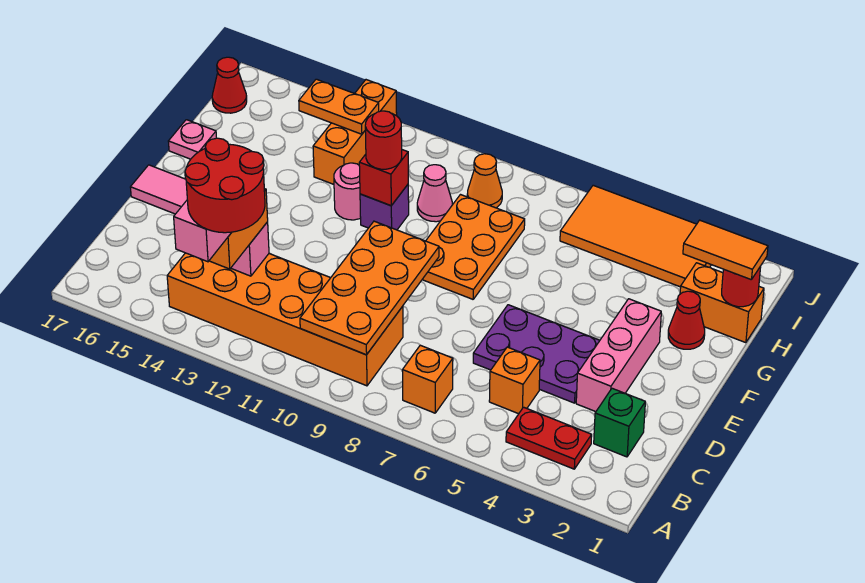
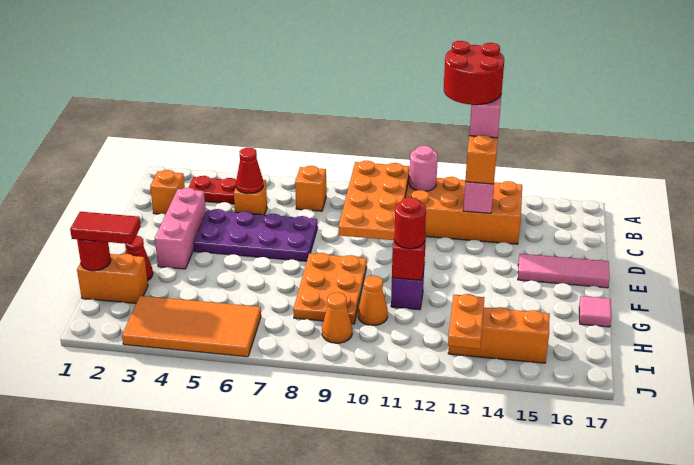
green brick C2 level 1 -> orange brick C2 level 1
purple plate D4:E6 level 1 -> purple plate D4:E7 level 1
pink round brick G12 level 1 -> pink round brick B11 level 2
pink plate G17 level 1 -> pink tile G17 level 1
orange tile H1:H2 level 3 -> red tile H1:H2 level 3
pink cone H10 level 1 -> orange cone H10 level 1
orange brick H13:J13 level 1 -> orange brick I13:I15 level 1
orange plate I13:I14 level 2 -> orange plate I13:J13 level 2
red cone I17 level 1 -> red cone C5 level 2

